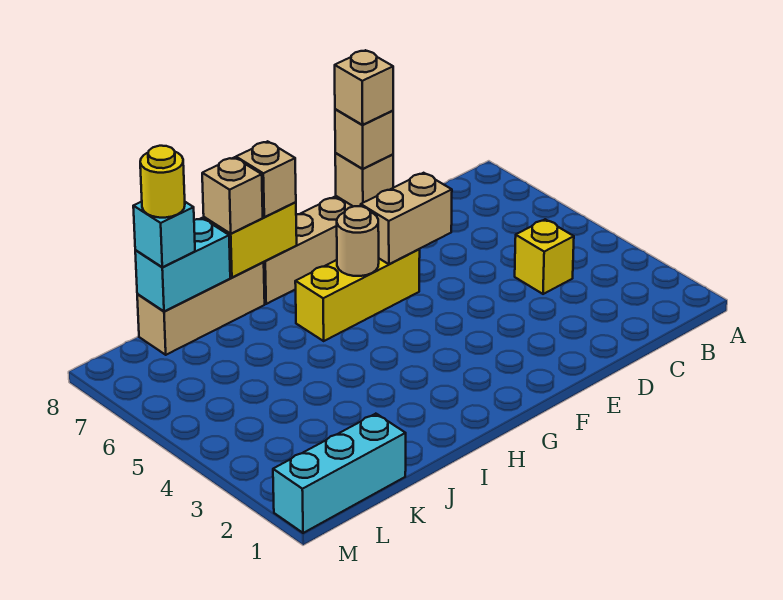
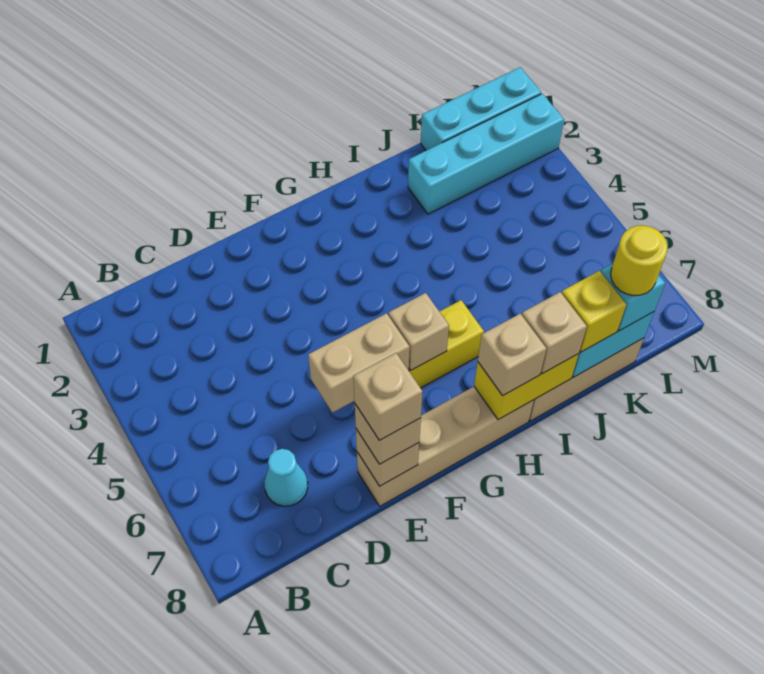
yellow brick C4 level 1 -> yellow brick J8 level 3
none -> cyan cone C7 level 1
tan round brick G6 level 2 -> tan brick G6 level 2
none -> cyan brick J2:M2 level 1

